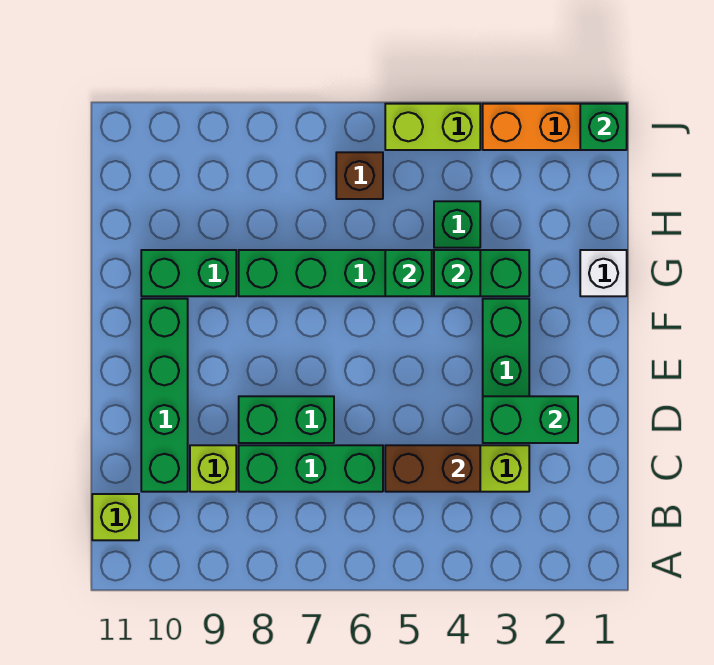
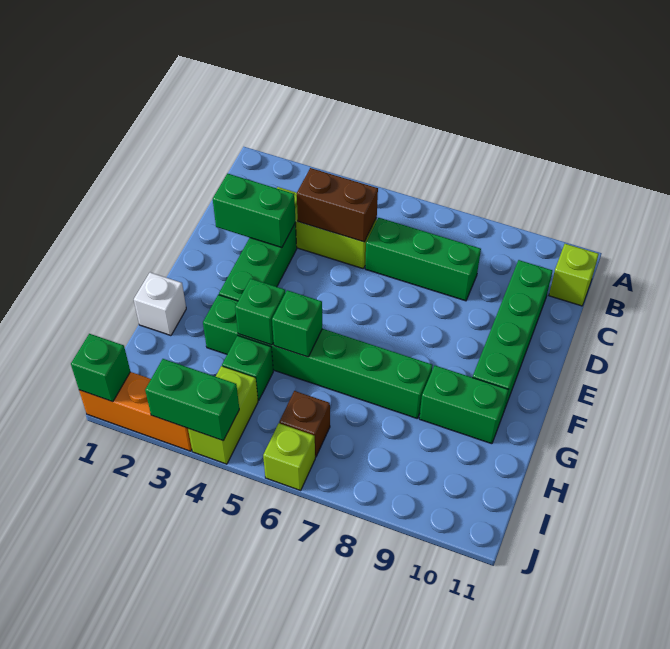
lime brick C9 level 1 -> lime brick J6 level 1
green brick D7:D8 level 1 -> green brick J3:J4 level 2
lime brick J4:J5 level 1 -> lime brick I4:J4 level 1

